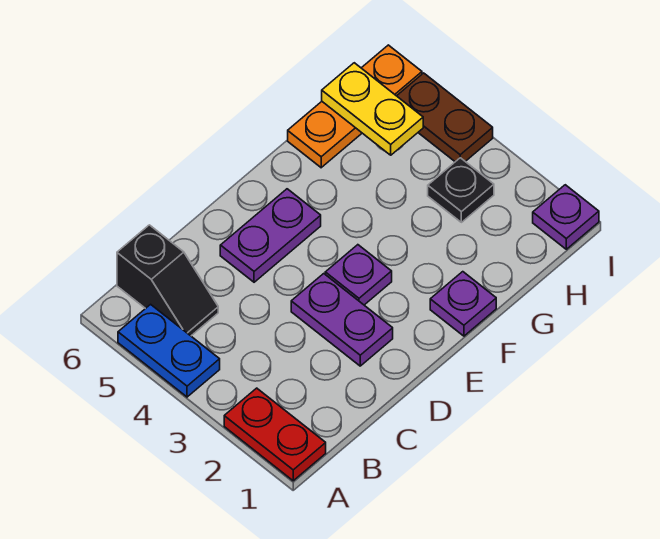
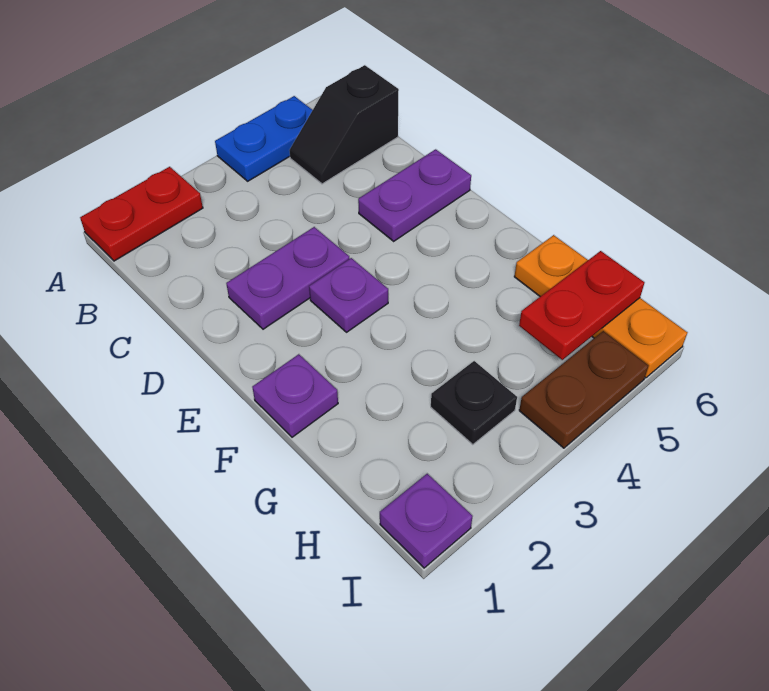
purple plate D5:E5 level 1 -> purple plate D5:D6 level 1
yellow plate H5:H6 level 2 -> red plate H5:H6 level 2

